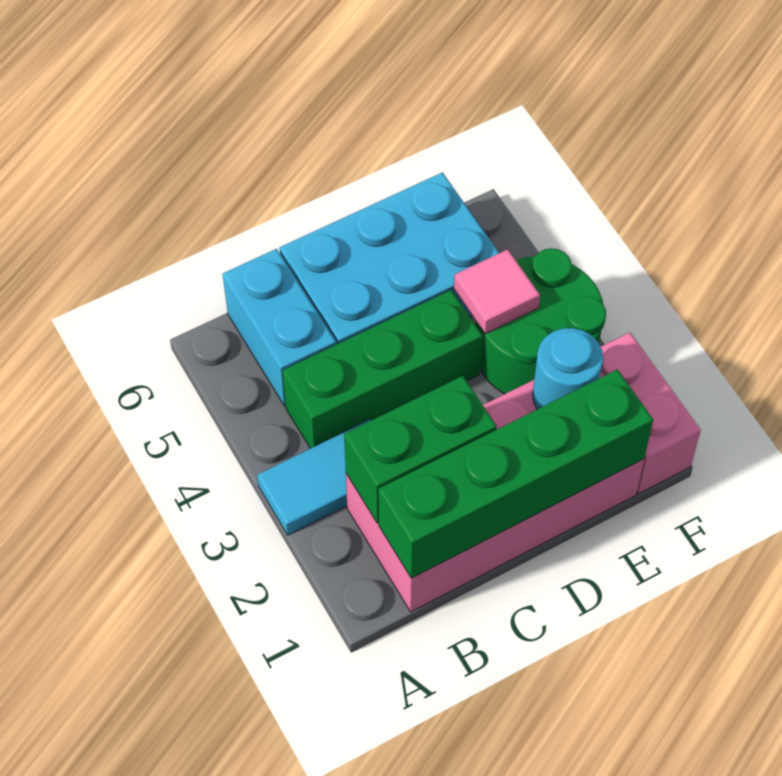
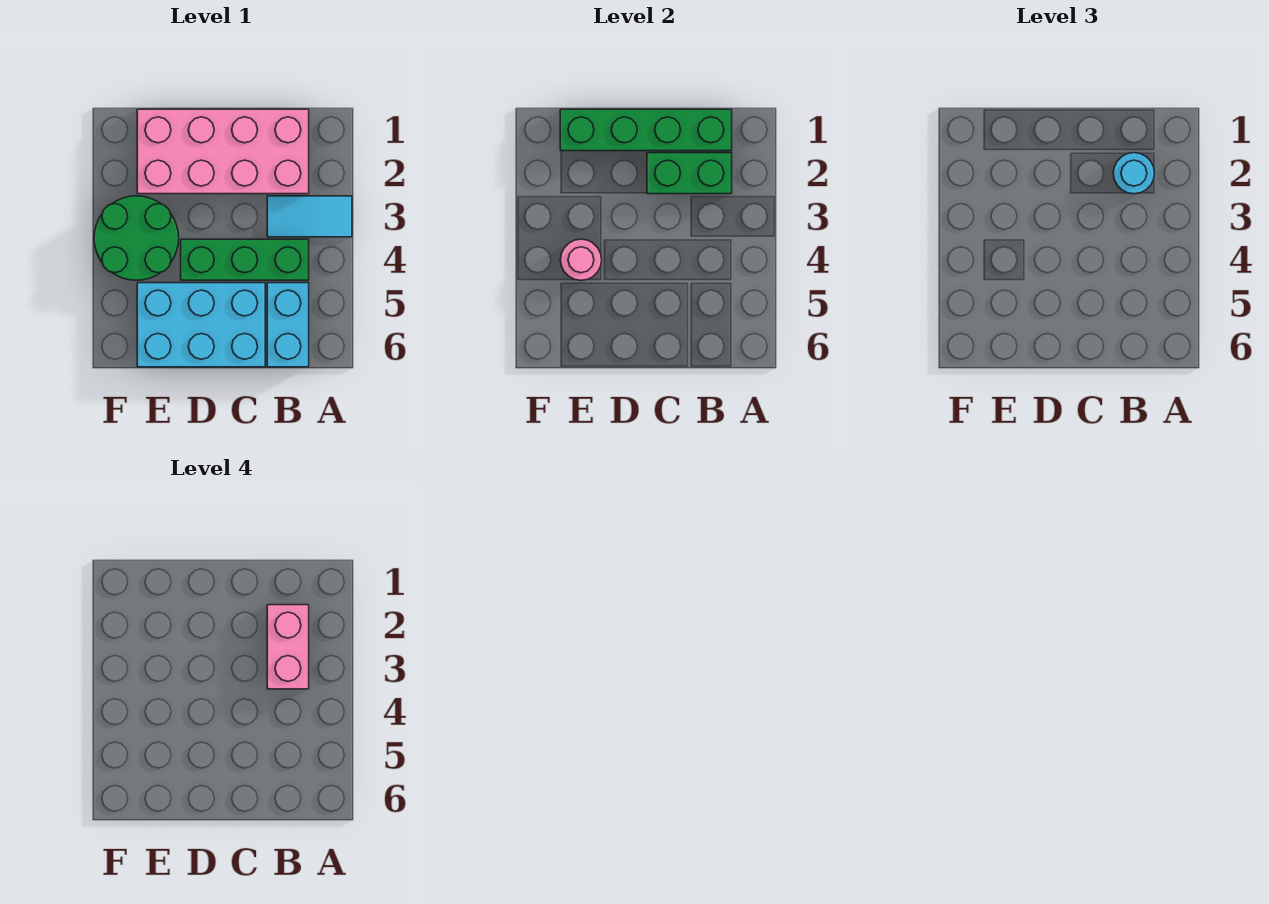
cyan round brick E2 level 2 -> cyan round brick B2 level 3
pink tile E4 level 2 -> pink round brick E4 level 2
pink brick F1:F2 level 1 -> pink brick B2:B3 level 4

